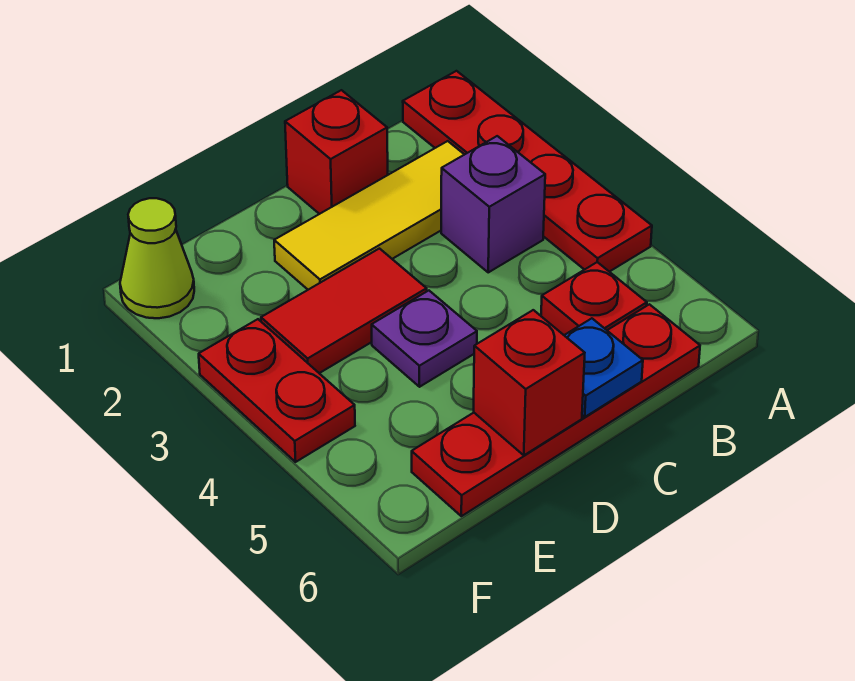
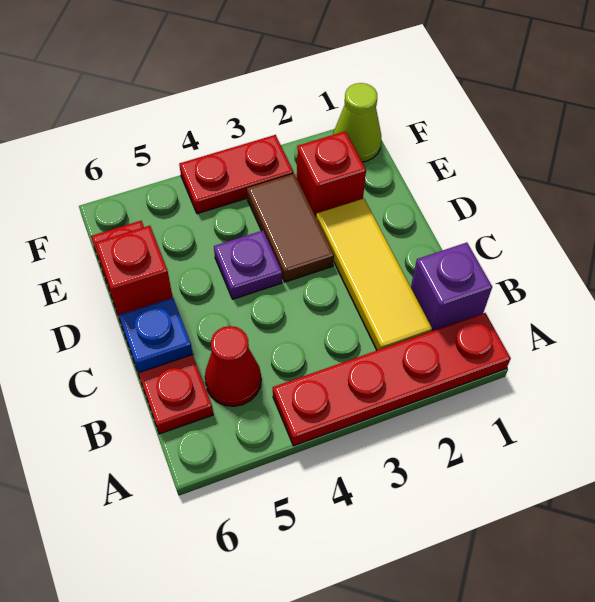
purple brick B3 level 1 -> purple brick B1 level 1
red plate B5 level 1 -> red cone B5 level 1
red brick C1 level 1 -> red brick E2 level 1
red tile D3:E3 level 1 -> brown tile D3:E3 level 1

